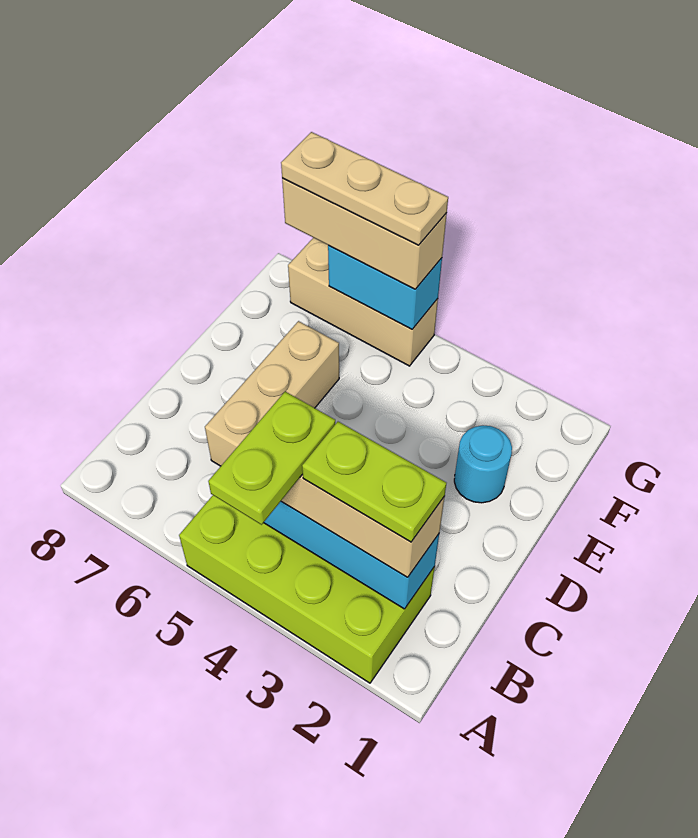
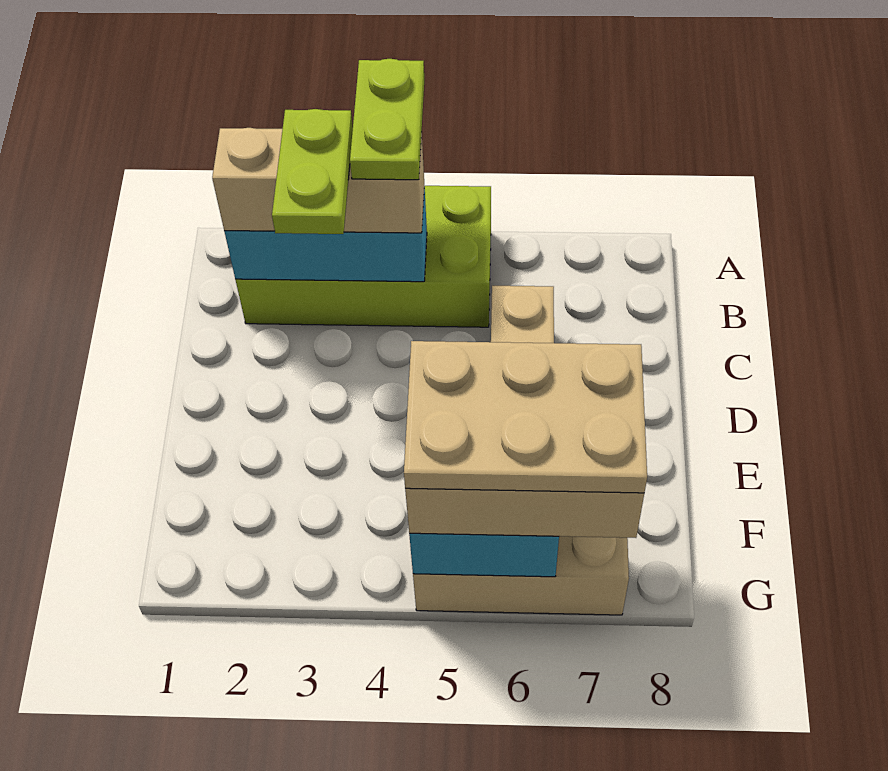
lime plate B2:B3 level 4 -> lime plate B3:C3 level 4
cyan round brick E2 level 1 -> none
tan plate G5:G7 level 4 -> tan plate F5:G7 level 4

